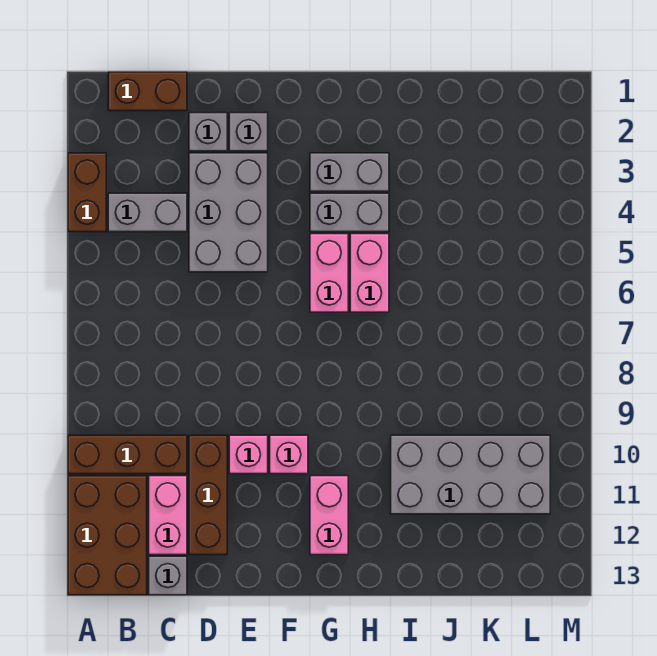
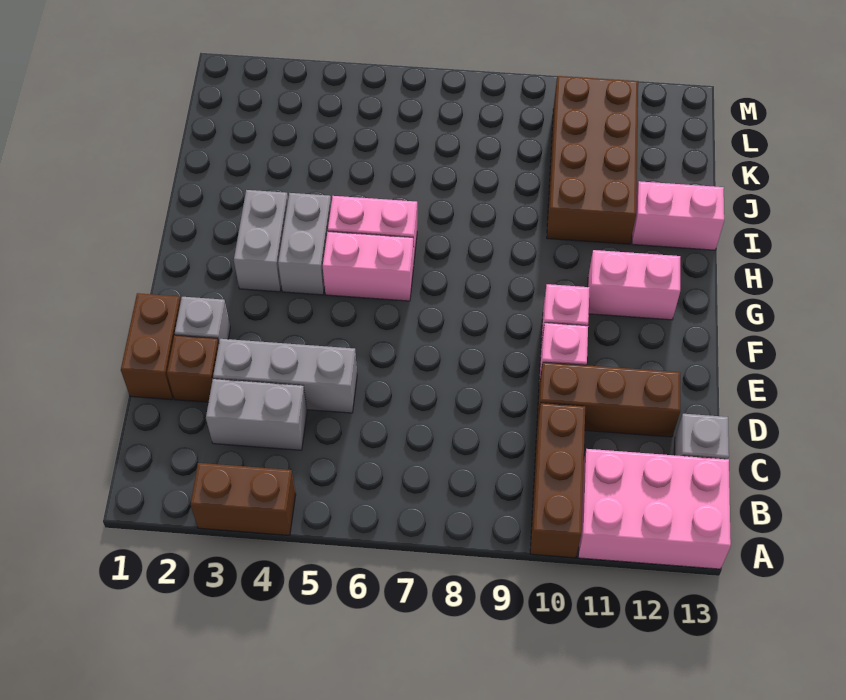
brown brick A11:B13 level 1 -> pink brick A11:B13 level 1
brown brick B1:C1 level 1 -> brown brick D1:E1 level 1
grey brick B4:C4 level 1 -> grey brick C3:C4 level 1
pink brick C11:C12 level 1 -> pink brick I12:I13 level 1
grey brick D2 level 1 -> brown brick D2 level 1
grey brick D3:E5 level 1 -> grey brick D3:D5 level 1
grey brick I10:L11 level 1 -> brown brick I10:L11 level 1

